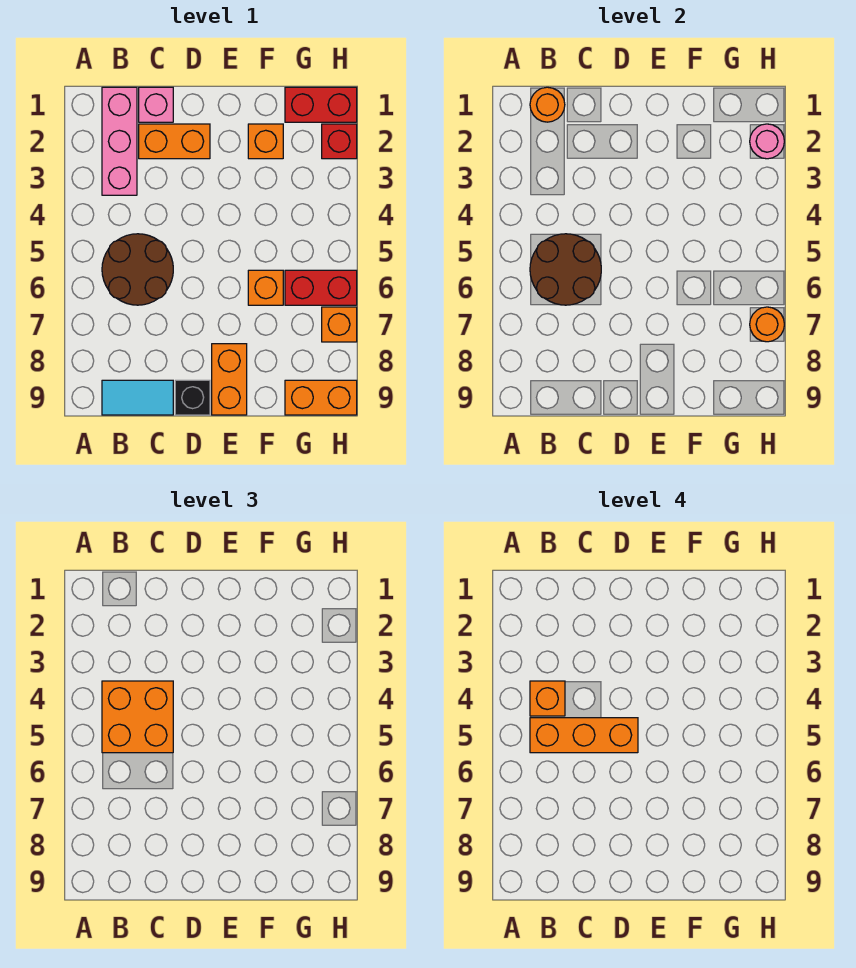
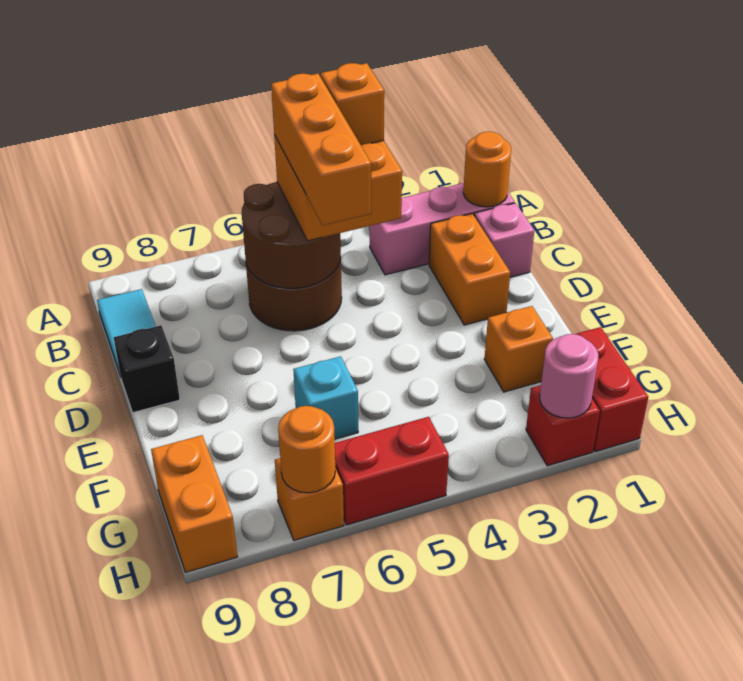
orange brick E8:E9 level 1 -> none
orange brick F6 level 1 -> cyan brick F6 level 1
red brick G6:H6 level 1 -> red brick H5:H6 level 1

